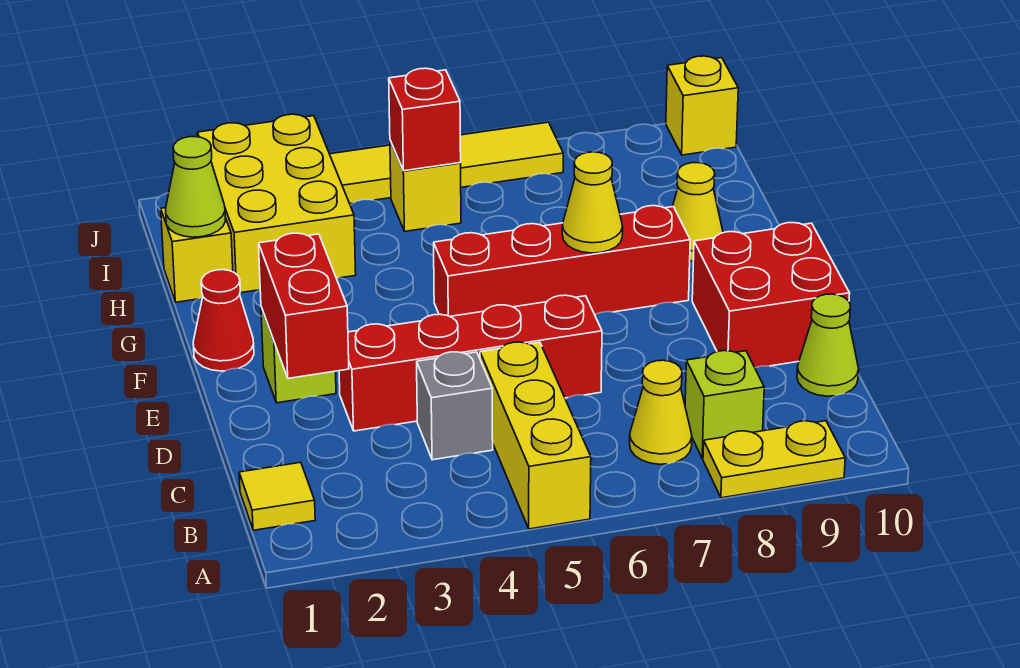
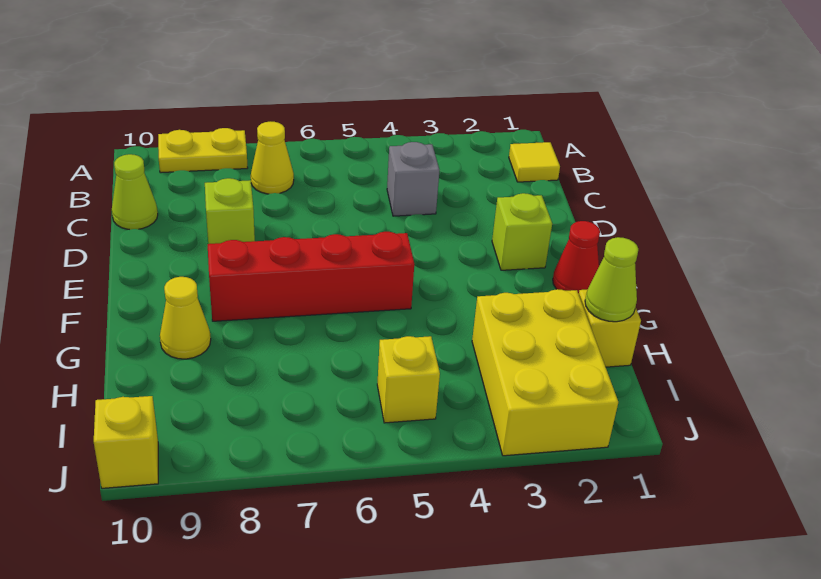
yellow brick A5:C5 level 1 -> none
lime brick B8 level 1 -> lime brick D8 level 1
red brick D2:E2 level 2 -> none
red brick D3:D6 level 1 -> none
red brick D9:E10 level 1 -> none
yellow cone F7 level 2 -> none
red brick I5 level 2 -> none
yellow tile J4:J7 level 1 -> none

